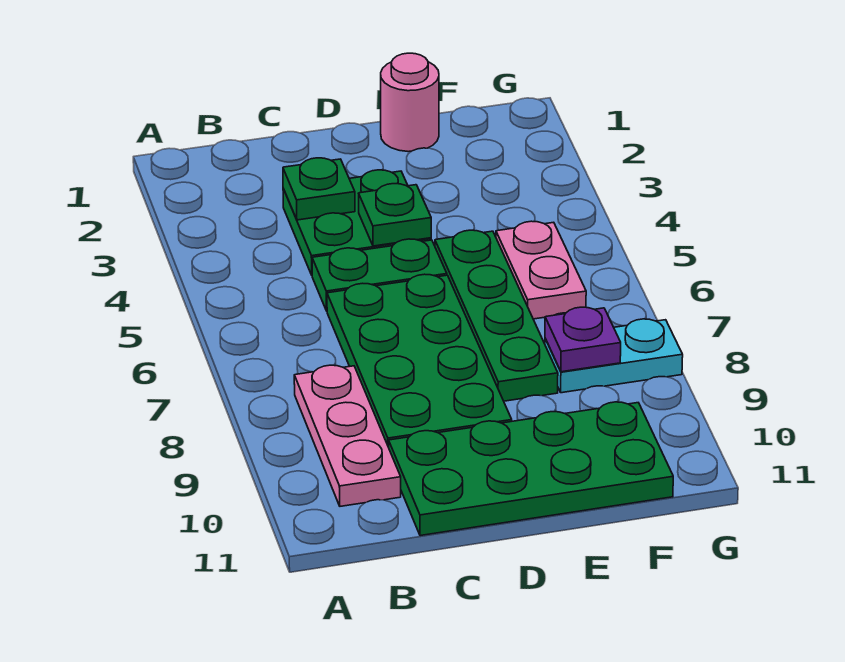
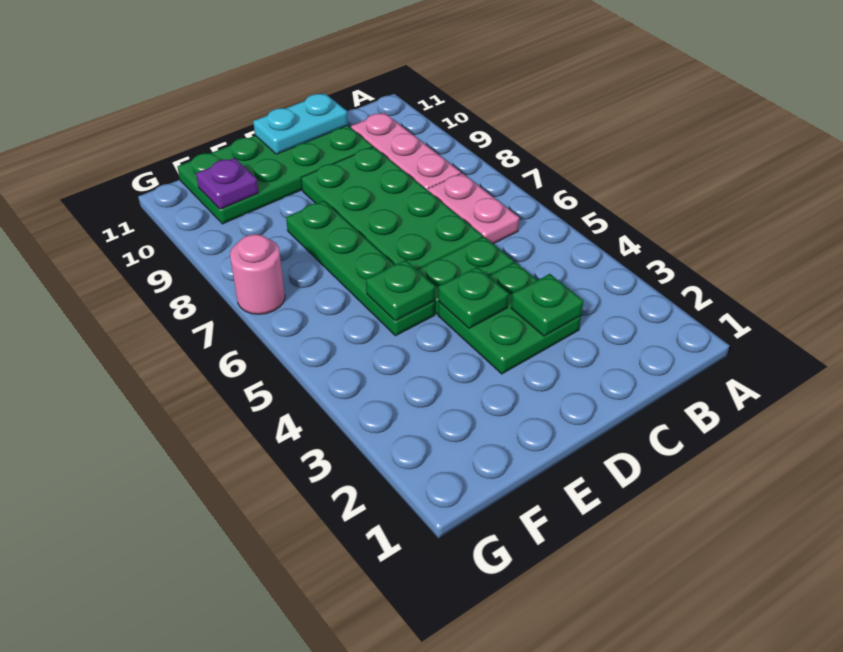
pink round brick E1 level 1 -> pink round brick G7 level 1
none -> green plate E5 level 2
pink plate F5:F6 level 1 -> pink plate B6:B7 level 1
cyan plate F8:G8 level 1 -> cyan plate C11:D11 level 2
purple plate F8 level 2 -> purple plate F10 level 2

